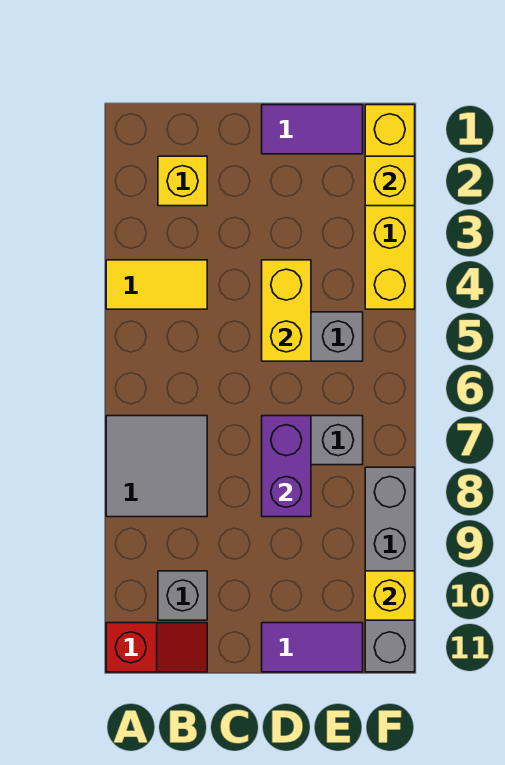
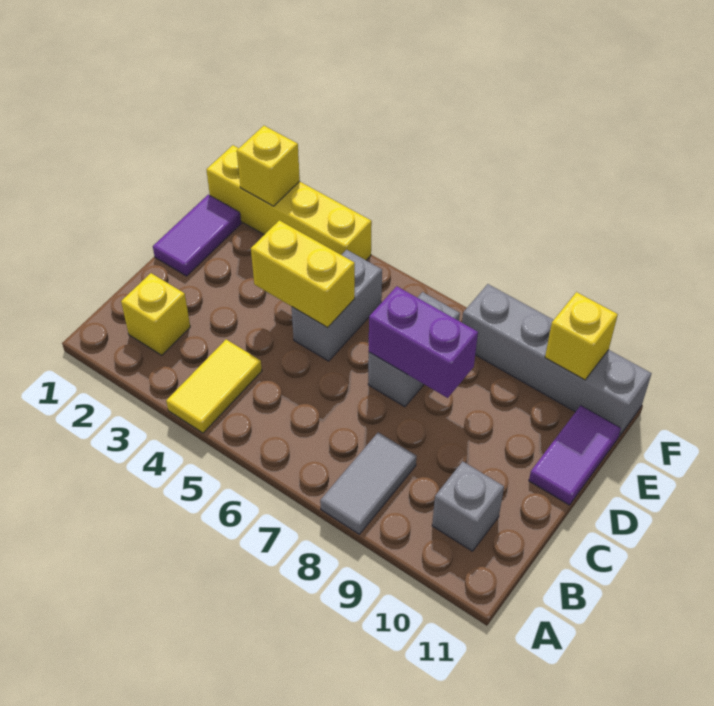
grey tile A7:B8 level 1 -> grey tile A8:B8 level 1
red slope A11:B11 level 1 top A -> none

